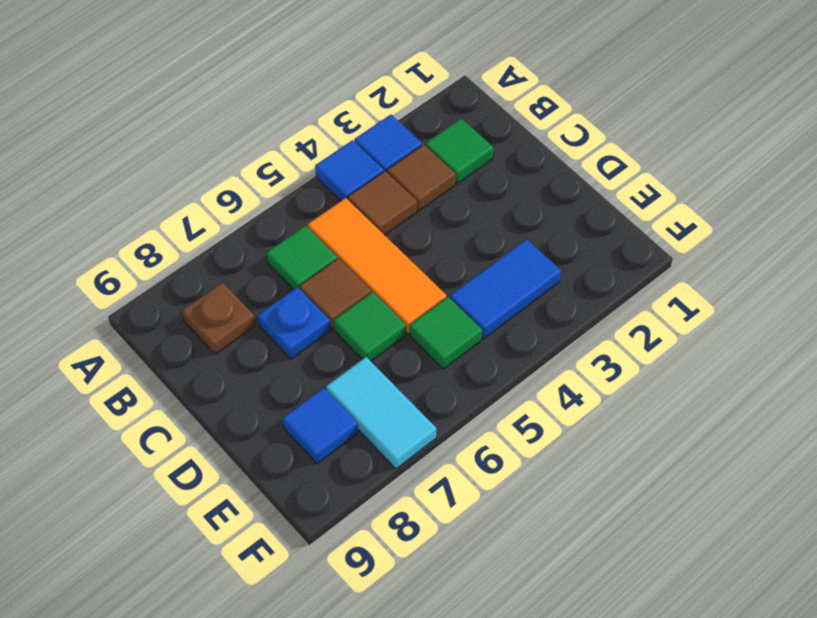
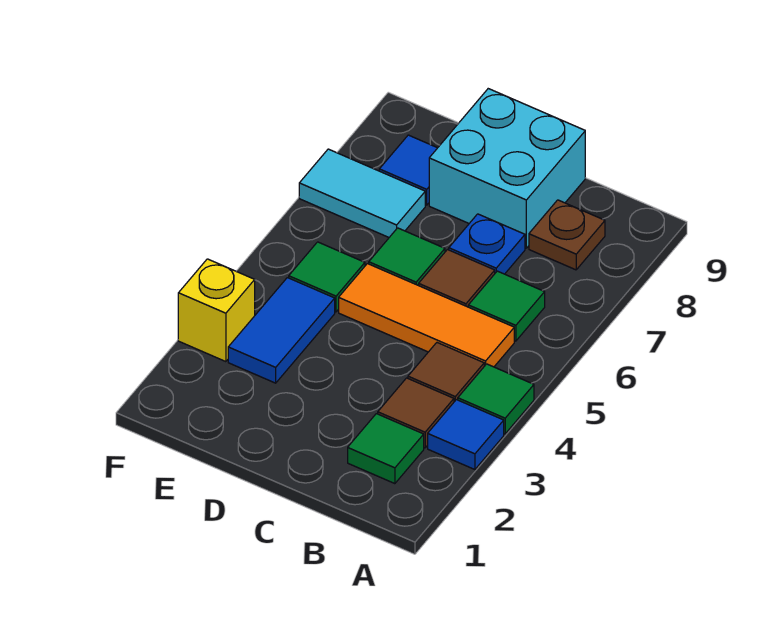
blue tile A4 level 1 -> green tile A4 level 1
none -> cyan brick C8:D9 level 1
none -> yellow brick F3 level 1

